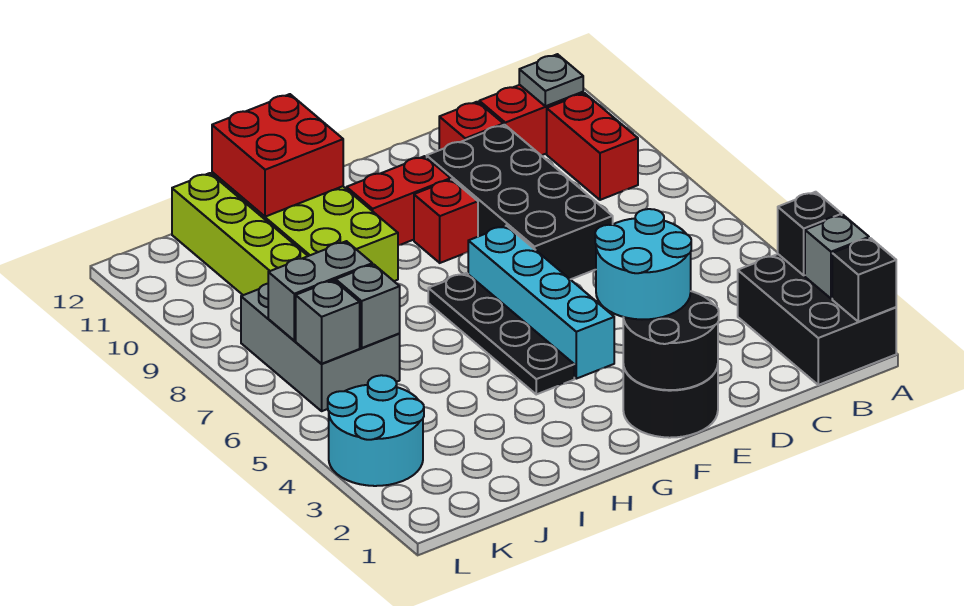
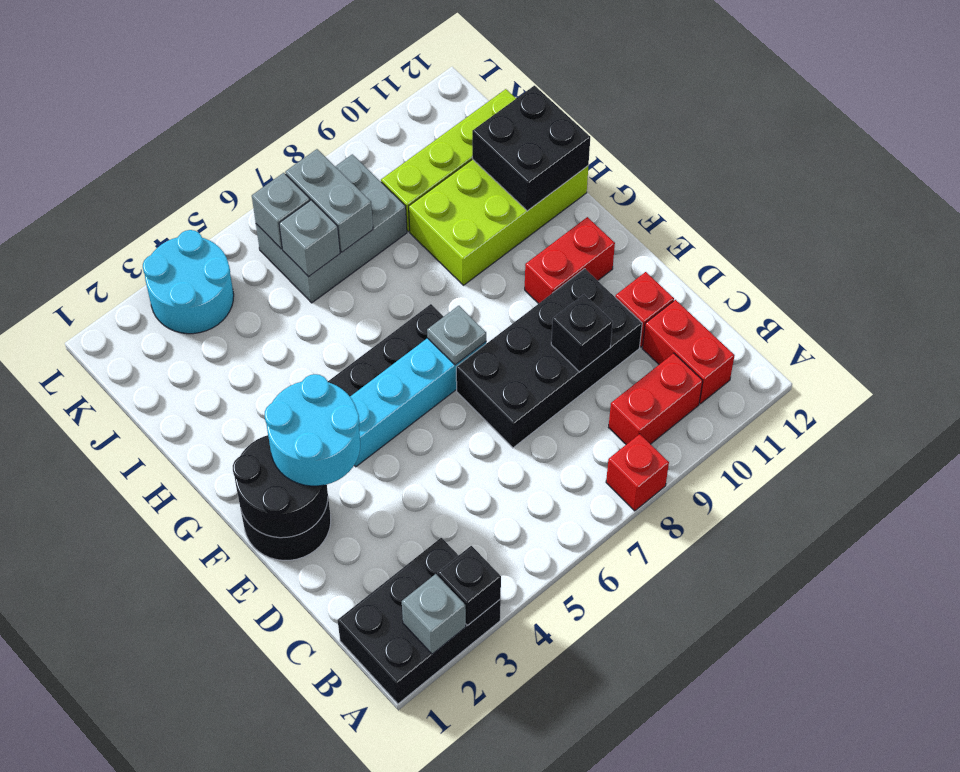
black brick A1 level 2 -> black brick D9 level 2
grey plate B11 level 2 -> grey plate F7 level 2
red brick F9 level 1 -> red brick A8 level 1
red brick F10:G10 level 1 -> red brick F10:F11 level 1
red brick H11:I12 level 2 -> black brick H11:I12 level 2

